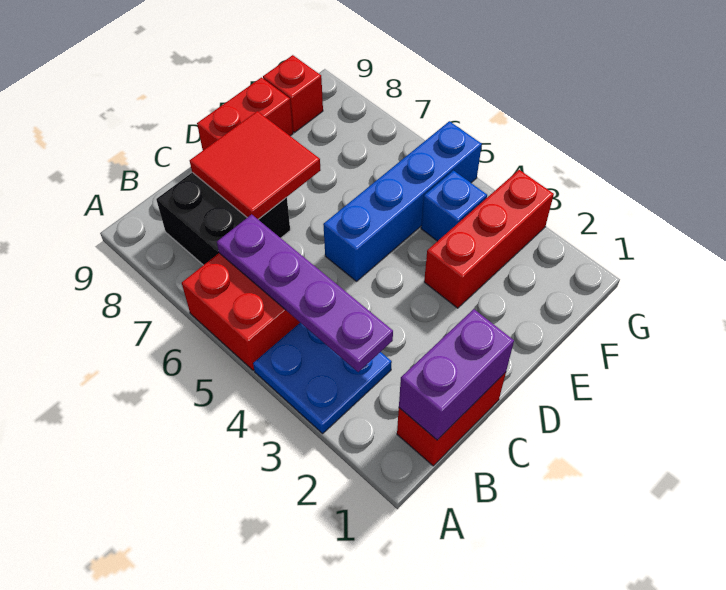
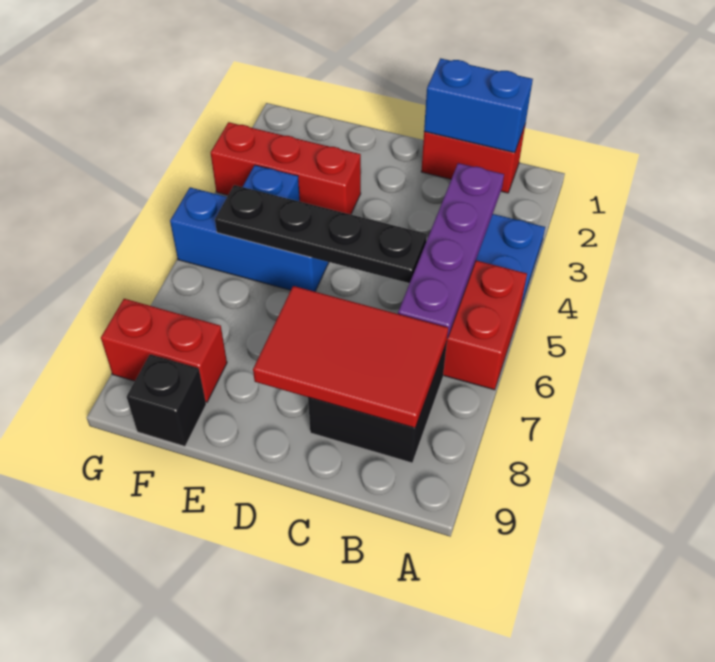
purple brick B1:C1 level 2 -> blue brick B1:C1 level 2
none -> black plate C5:F5 level 2
red tile C7:D8 level 2 -> red tile B7:D8 level 2
blue brick D5:G5 level 1 -> blue brick E5:G5 level 1
red brick D9:E9 level 1 -> red brick F8:G8 level 1
red brick F9 level 1 -> black brick F9 level 1

